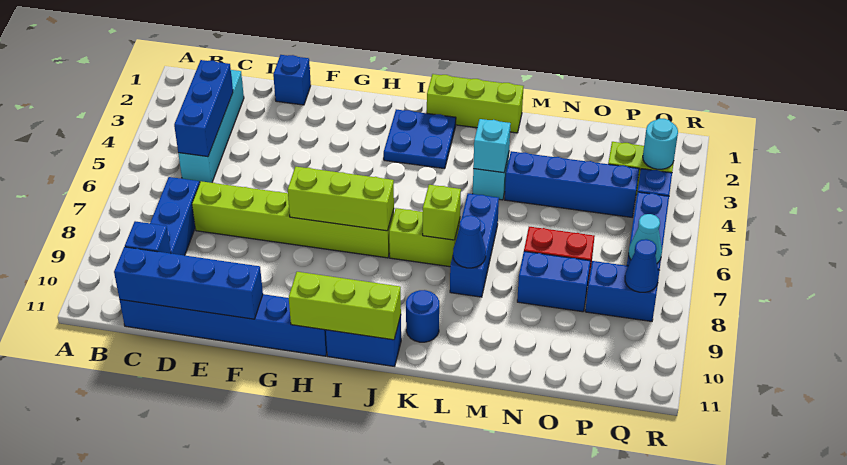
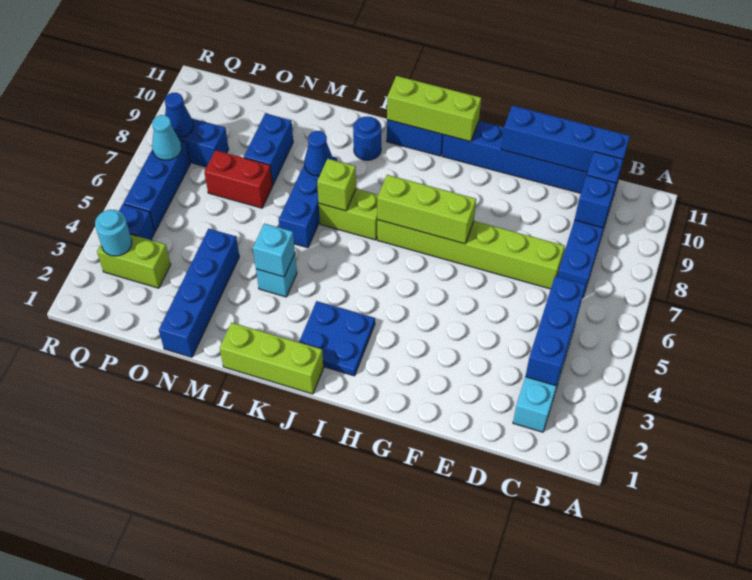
blue brick E1 level 1 -> blue brick C9 level 2
blue brick M4:P4 level 1 -> blue brick N1:N4 level 1
blue brick N8:O8 level 1 -> blue brick N8:N9 level 1

